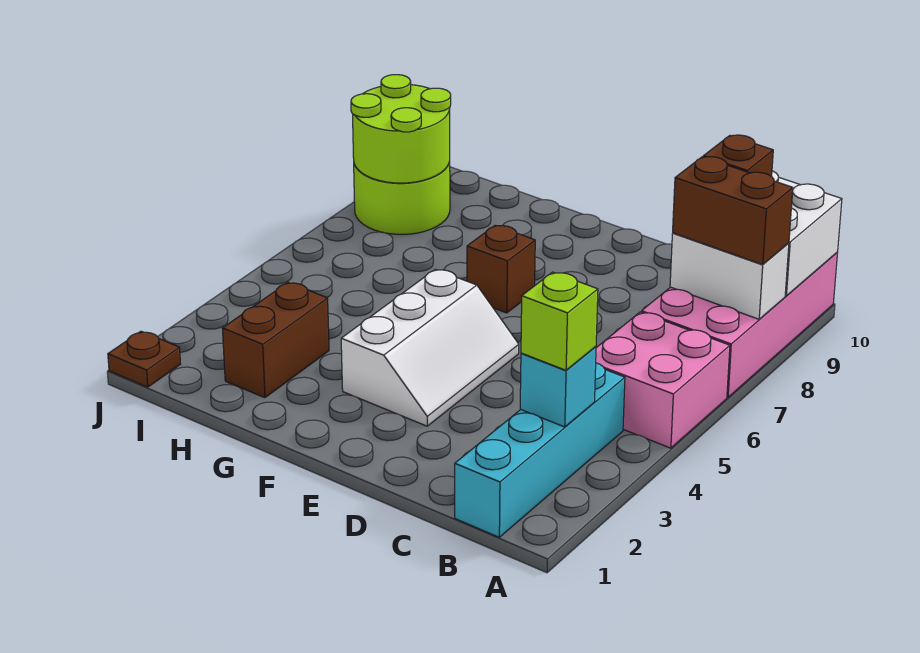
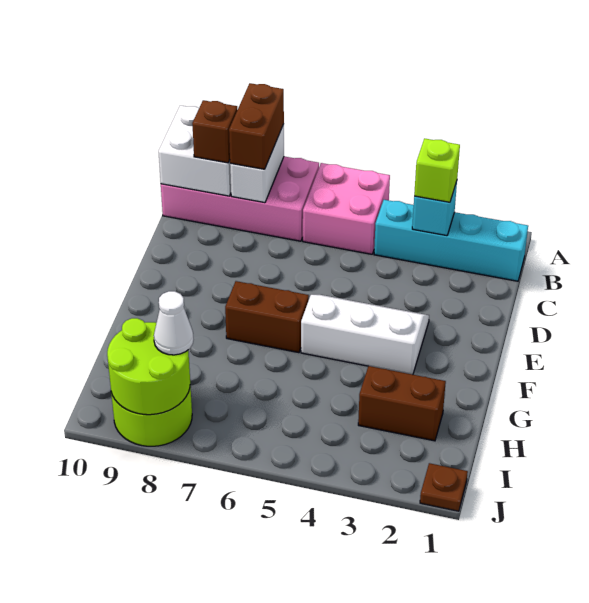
brown brick F7 level 1 -> brown brick F6:F7 level 1
none -> white cone I8 level 3

